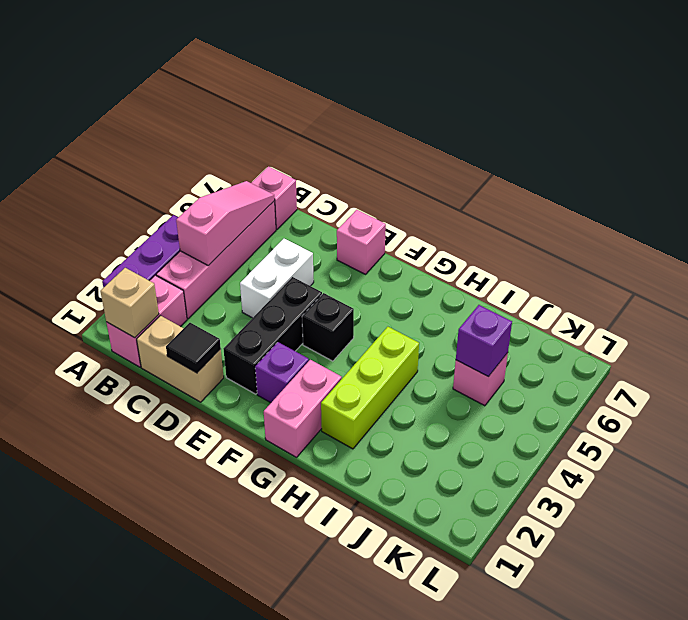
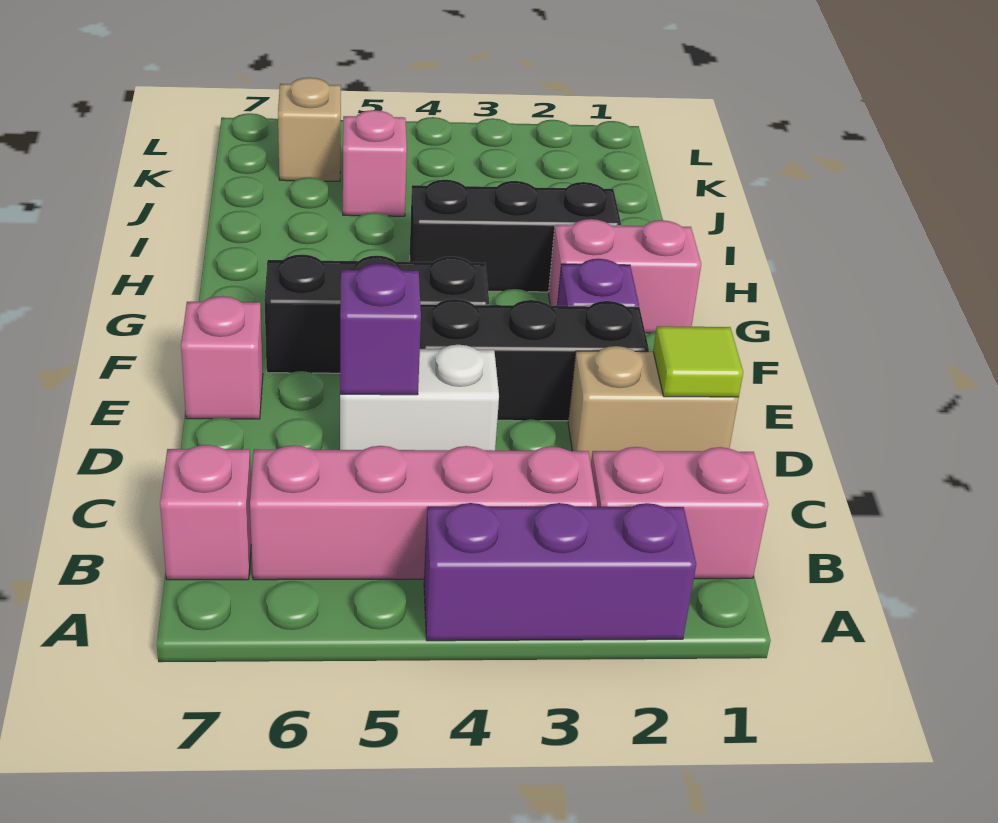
tan brick B1 level 2 -> tan brick K6 level 1
pink slope B4:B6 level 2 top 4 -> none
tan brick C1:D1 level 1 -> tan brick D1:D2 level 1
black tile D1 level 2 -> lime tile D1 level 2
black brick F4 level 1 -> black brick F4:F6 level 1
lime brick H2:H4 level 1 -> black brick H2:H4 level 1
purple brick J5 level 2 -> purple brick D5 level 2

